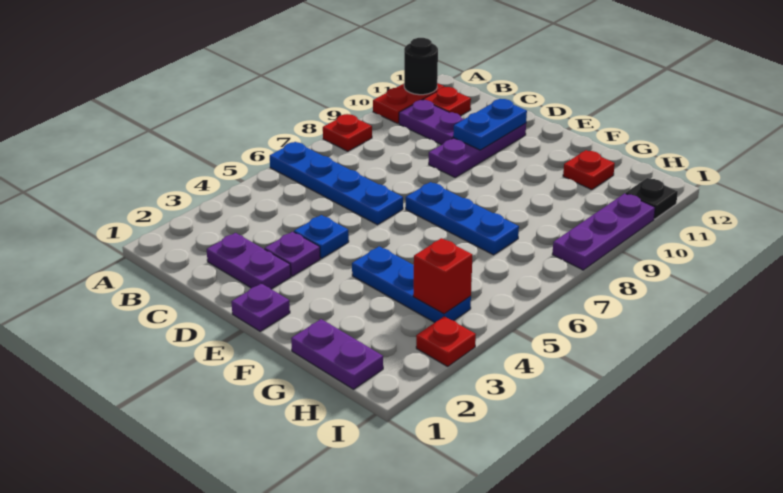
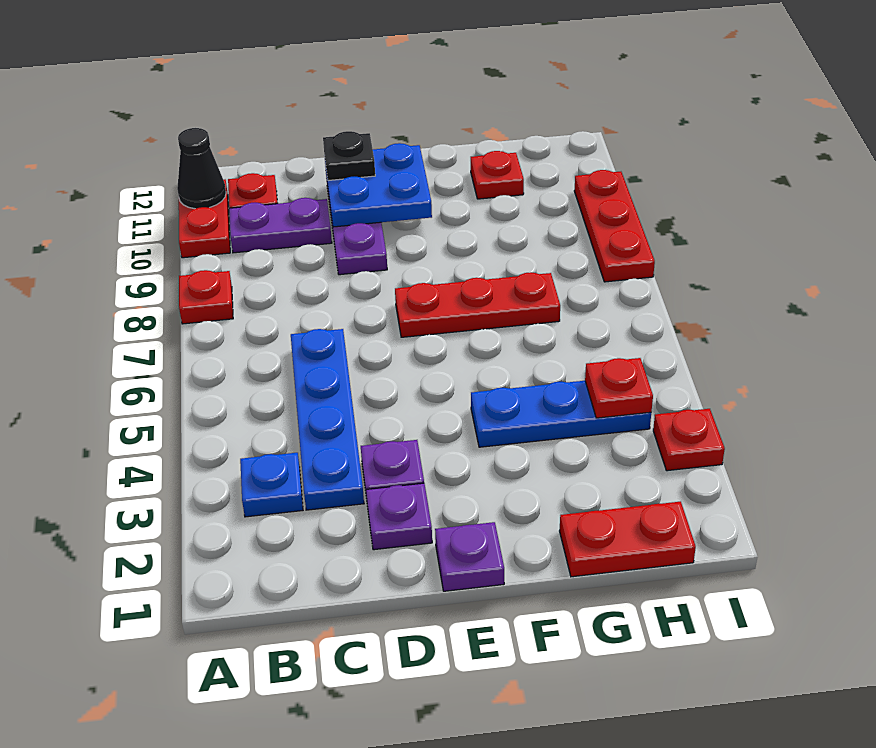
blue plate A6:D6 level 1 -> blue plate C3:C6 level 1
black round brick A11 level 2 -> black cone A11 level 2
purple plate C2:D2 level 1 -> purple plate D2 level 1
blue plate D4 level 1 -> blue plate B3 level 1
blue plate D10:D11 level 2 -> blue plate D10:E11 level 2
blue plate E7:G7 level 1 -> red plate E7:G7 level 1
purple plate G1:H1 level 1 -> red plate G1:H1 level 1
red brick H4 level 2 -> red plate H4 level 2
purple plate I8:I10 level 1 -> red plate I8:I10 level 1
black plate I11 level 1 -> black plate D11 level 3

